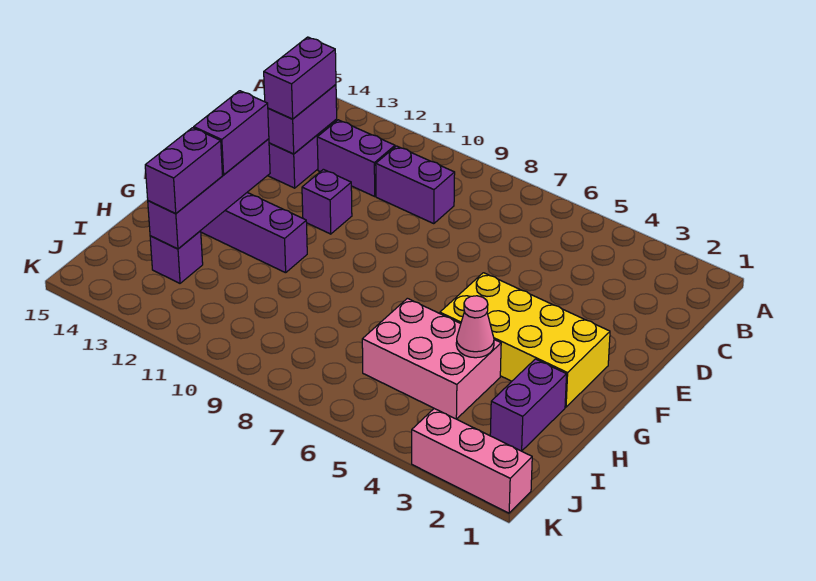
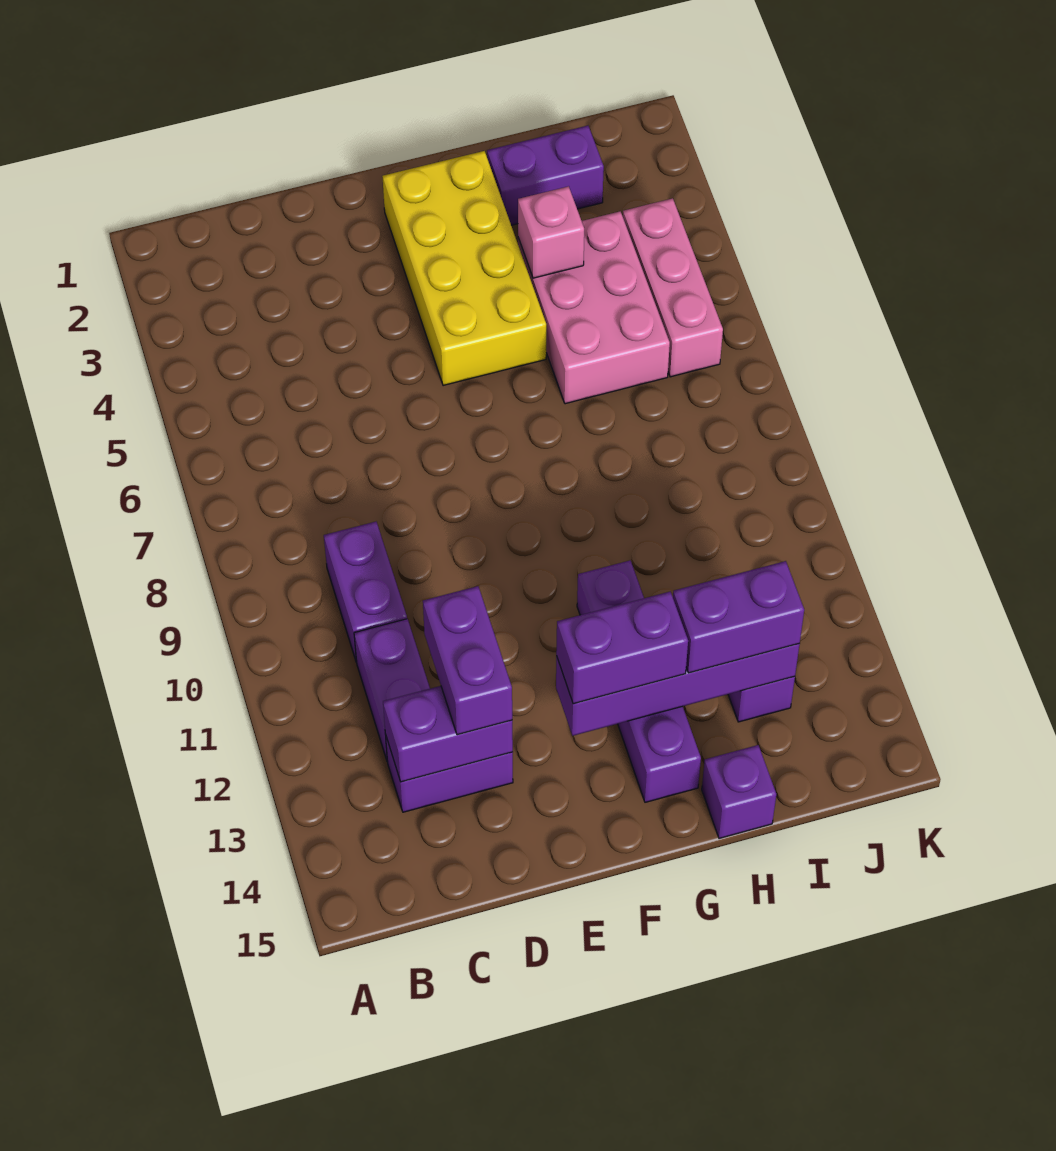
purple brick C13:D13 level 3 -> purple brick D12:D13 level 3
purple brick E11 level 1 -> purple brick H15 level 1
pink cone H4 level 2 -> pink brick H4 level 2
pink brick K1:K3 level 1 -> pink brick J4:J6 level 1

